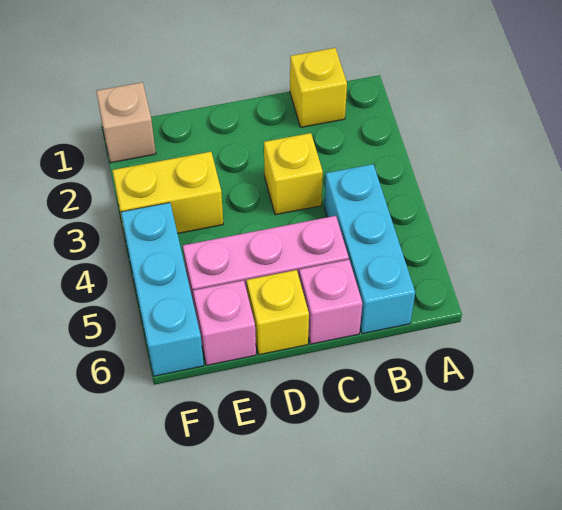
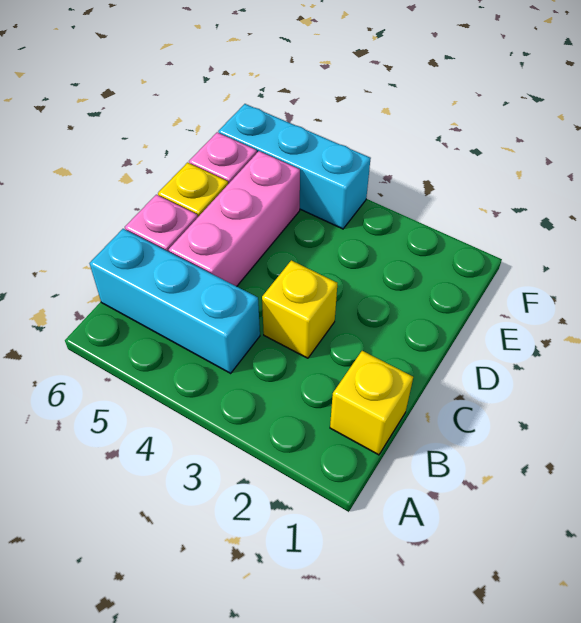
yellow brick E3:F3 level 1 -> none
tan brick F1 level 1 -> none

